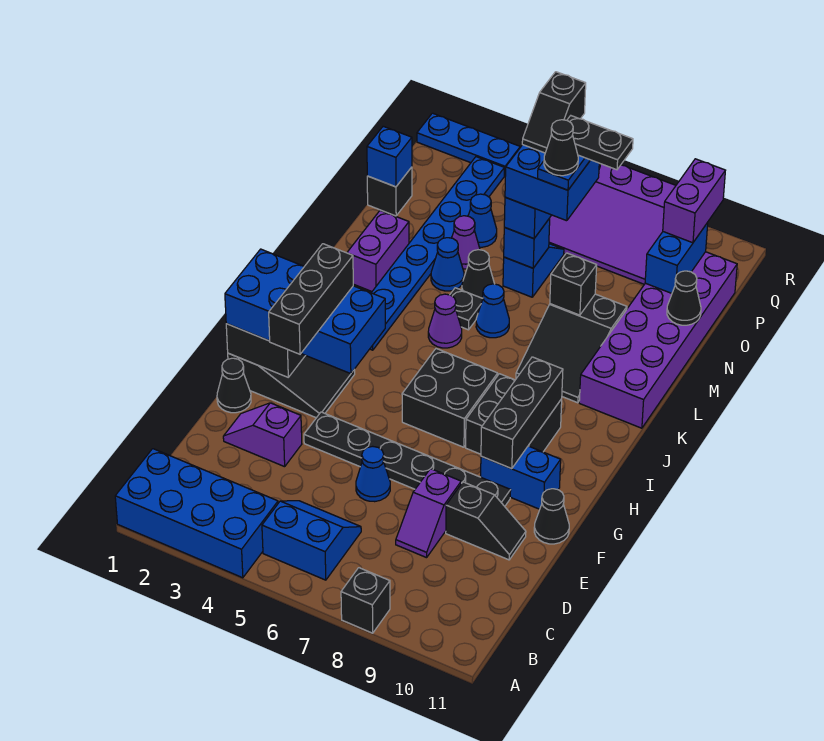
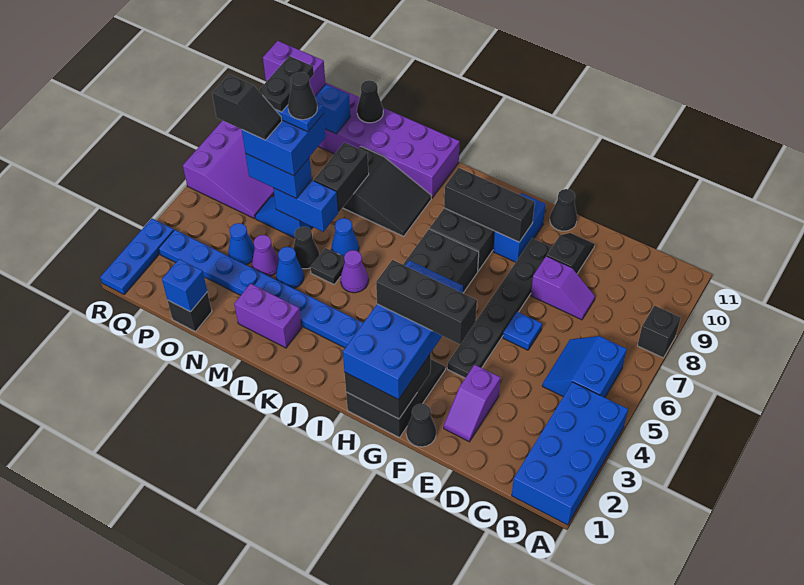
blue cone E6 level 1 -> blue plate E6 level 1
black brick M8 level 2 -> black brick M7:M8 level 2
blue brick N6 level 2 -> blue brick M6:N6 level 2

